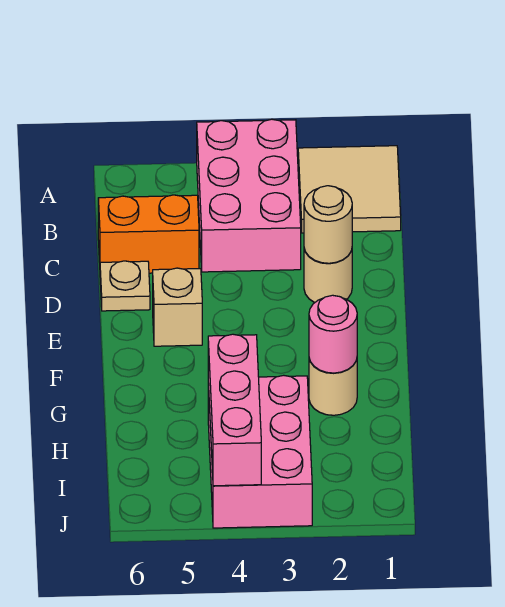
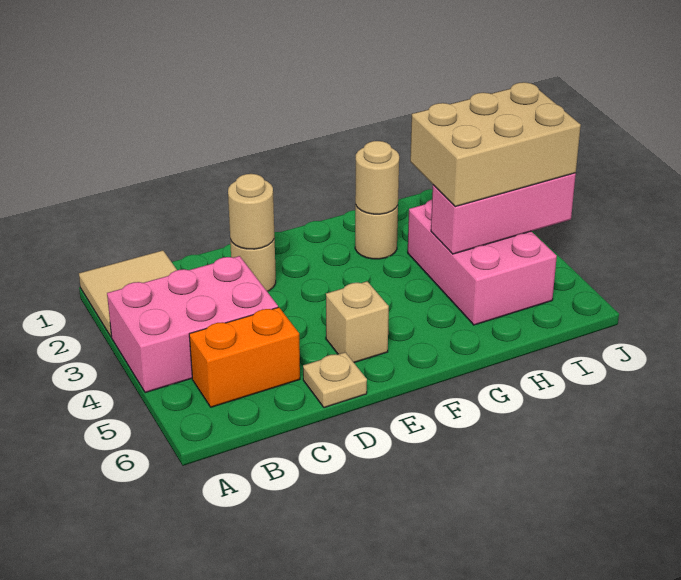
orange brick C5:C6 level 1 -> orange brick B5:C5 level 1
pink round brick G2 level 2 -> tan round brick G2 level 2
pink brick H3:J4 level 1 -> pink brick H3:I5 level 1
none -> tan brick H3:J4 level 3

